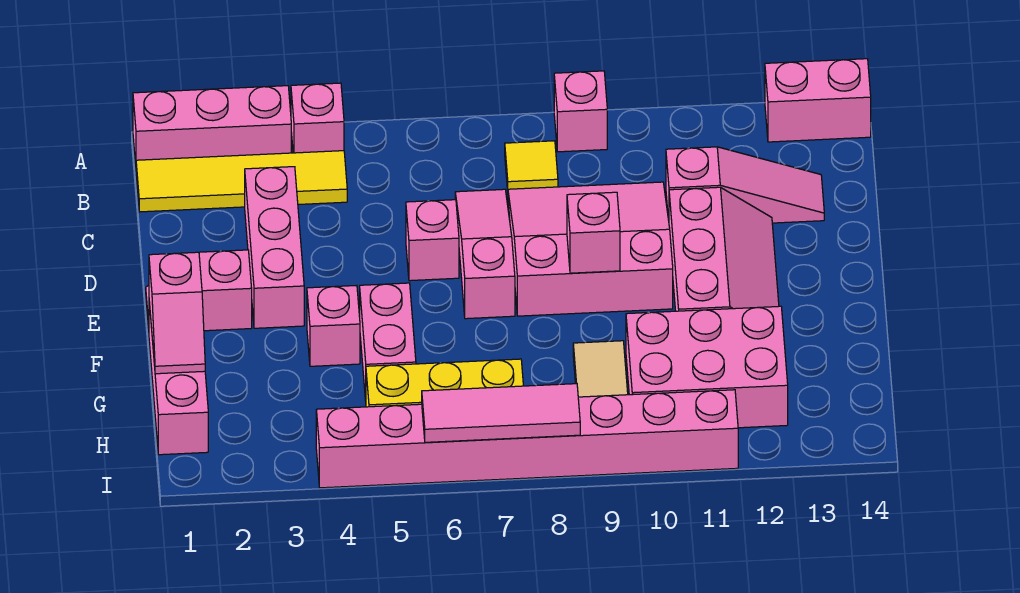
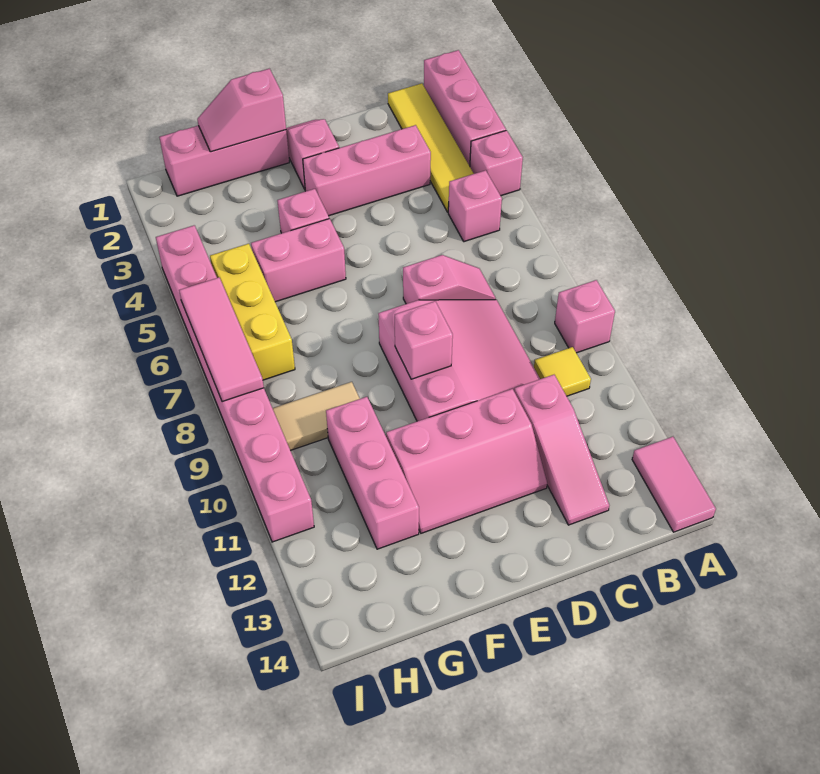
pink brick A13:A14 level 1 -> pink tile A13:A14 level 1
yellow tile B8 level 1 -> yellow tile B10 level 1
pink slope C7:E7 level 1 top E -> pink slope C7:D7 level 1 top D
pink brick D6 level 1 -> pink brick B5 level 1
pink brick G10:H12 level 1 -> pink brick G10:G12 level 1

